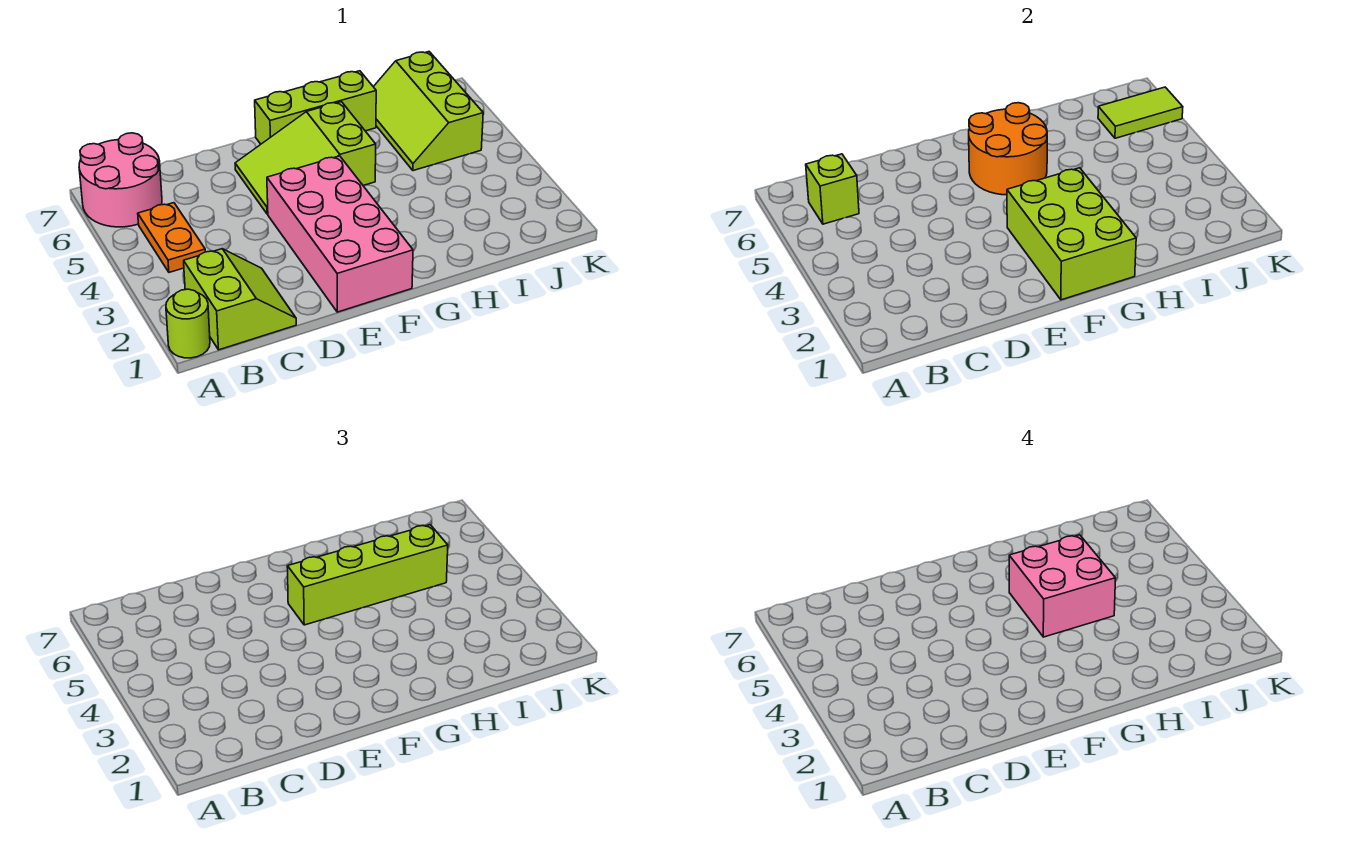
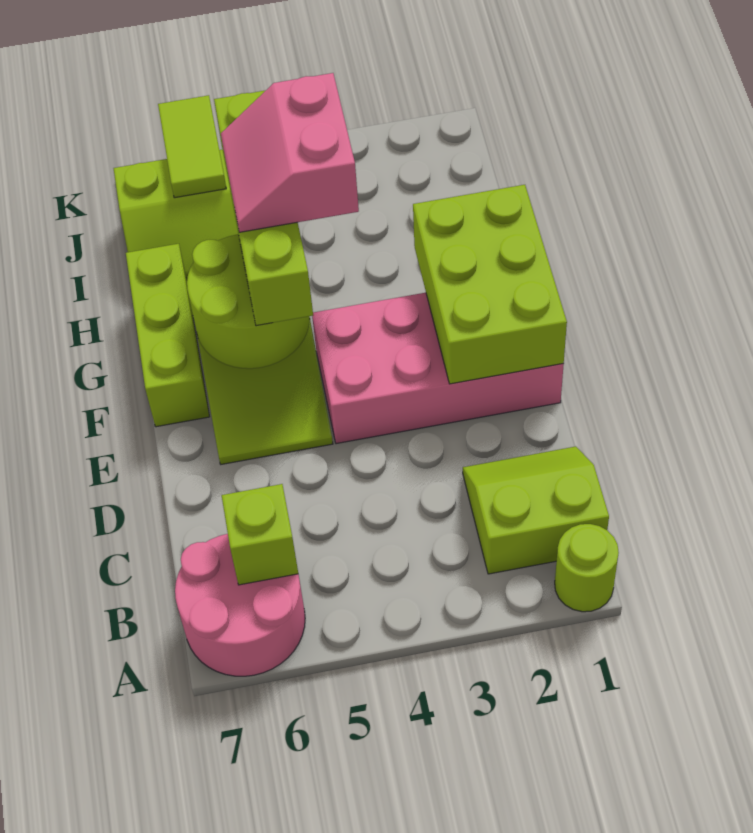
orange plate B4:B5 level 1 -> none
lime brick F1:G3 level 2 -> lime brick E1:G2 level 2
orange round brick F5:G6 level 2 -> lime round brick F5:G6 level 2
pink brick G4:H5 level 4 -> pink slope G4:H5 level 4 top 4

